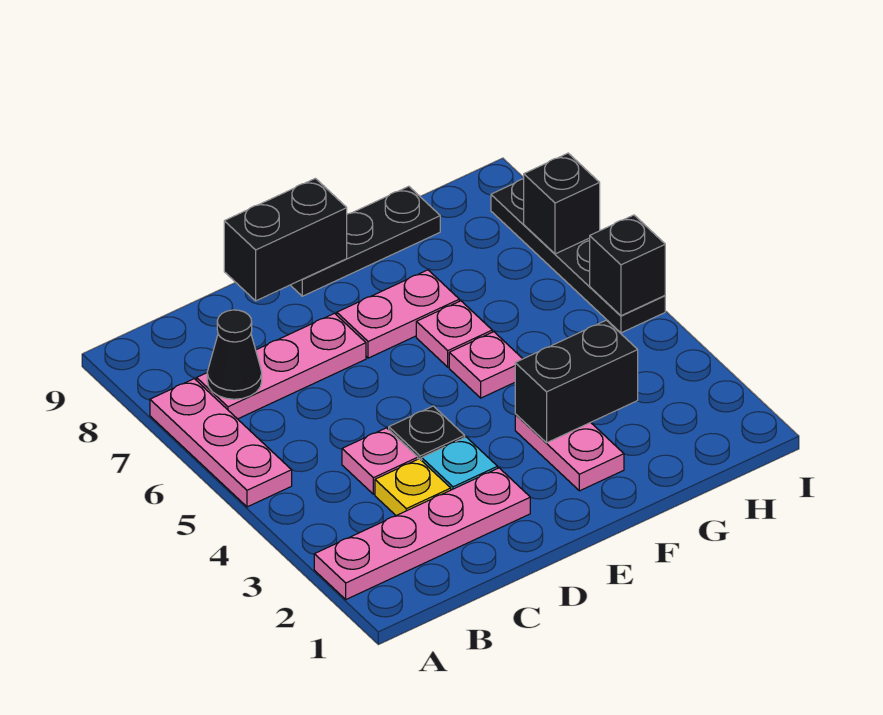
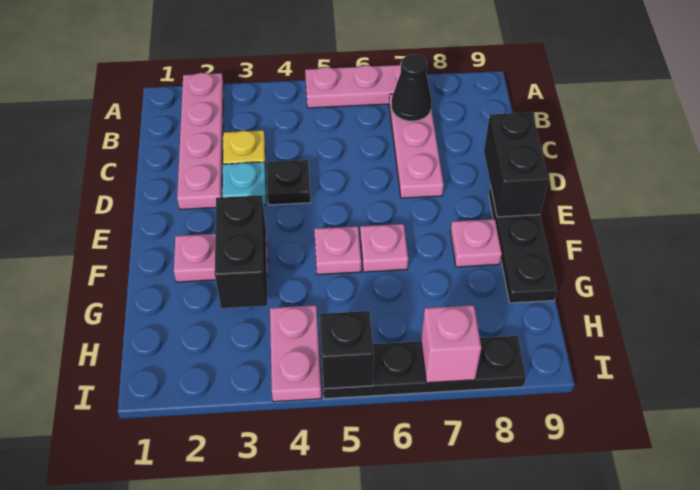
pink plate C4 level 1 -> pink plate F8 level 1
pink plate E7:F7 level 1 -> pink plate H4:I4 level 1
black brick I7 level 2 -> pink brick I7 level 2

